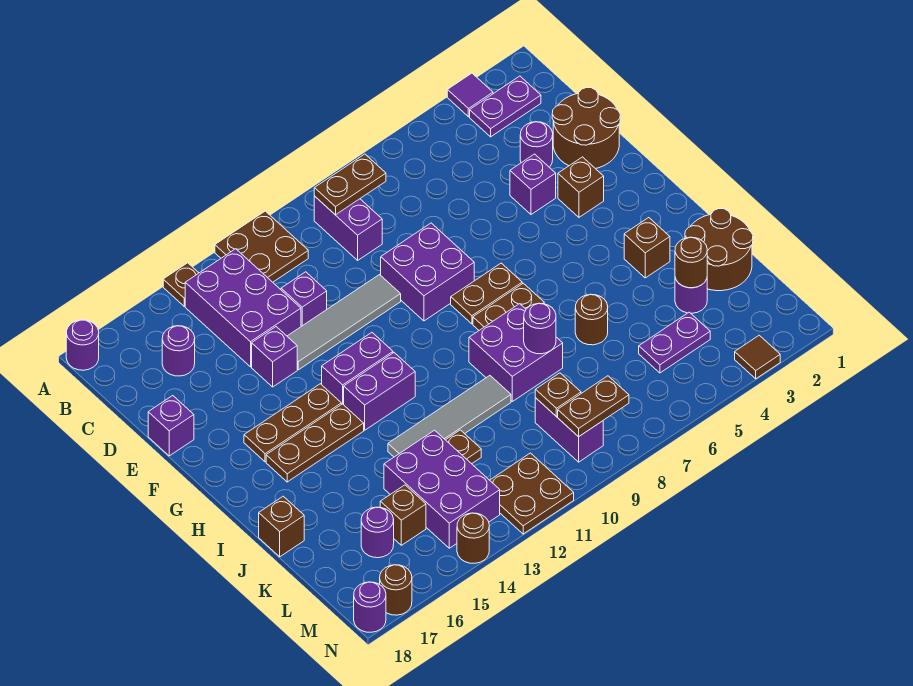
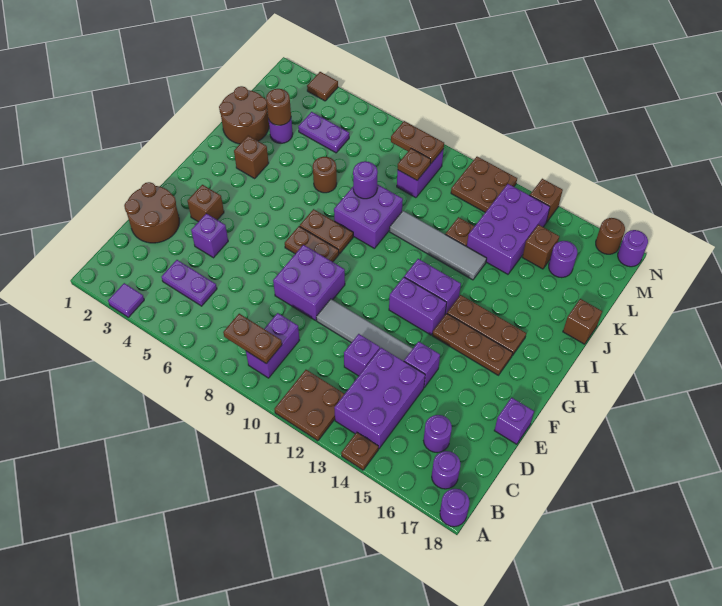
purple plate B2:B3 level 1 -> purple plate C4:C5 level 1
purple round brick D3 level 1 -> purple round brick B17 level 1
brown round brick N14 level 1 -> brown brick N14 level 1

